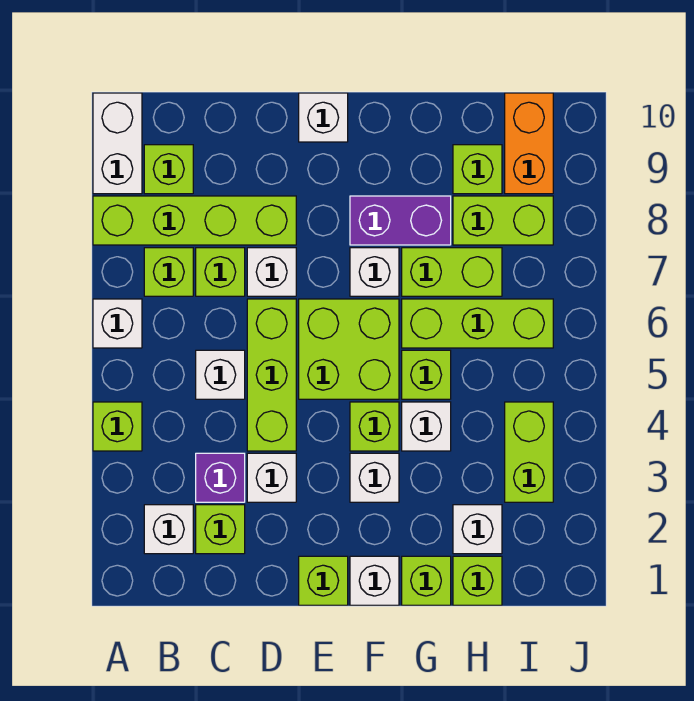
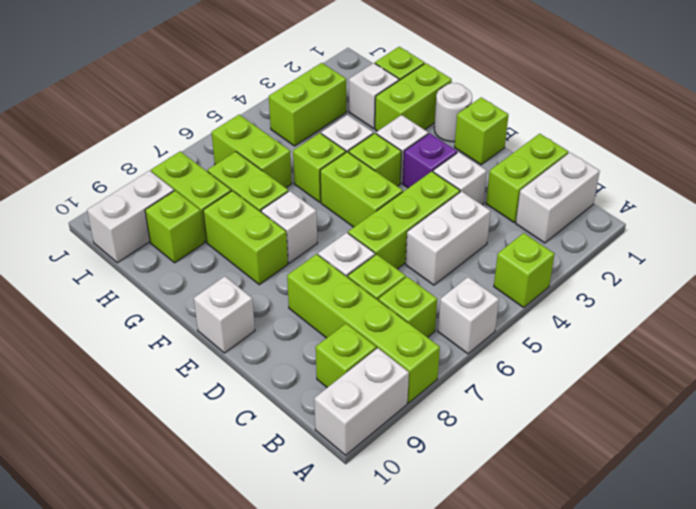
white brick B2 level 1 -> white brick B1:B2 level 1
lime brick C2 level 1 -> lime brick C1:C2 level 1
purple brick C3 level 1 -> purple brick E3 level 1
white brick C5 level 1 -> white brick C4:C5 level 1
lime brick E5:F6 level 1 -> lime brick E5:F5 level 1
white brick F1 level 1 -> white round brick F1 level 1
purple brick F8:G8 level 1 -> lime brick F8:G8 level 1
lime brick G1 level 1 -> lime brick G1:G2 level 1
lime brick G6:I6 level 1 -> lime brick H6:I6 level 1
orange brick I9:I10 level 1 -> white brick I9:I10 level 1

